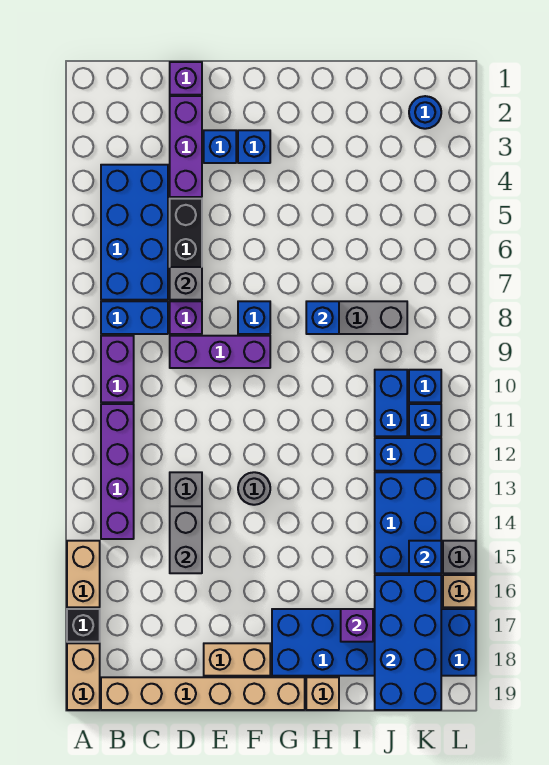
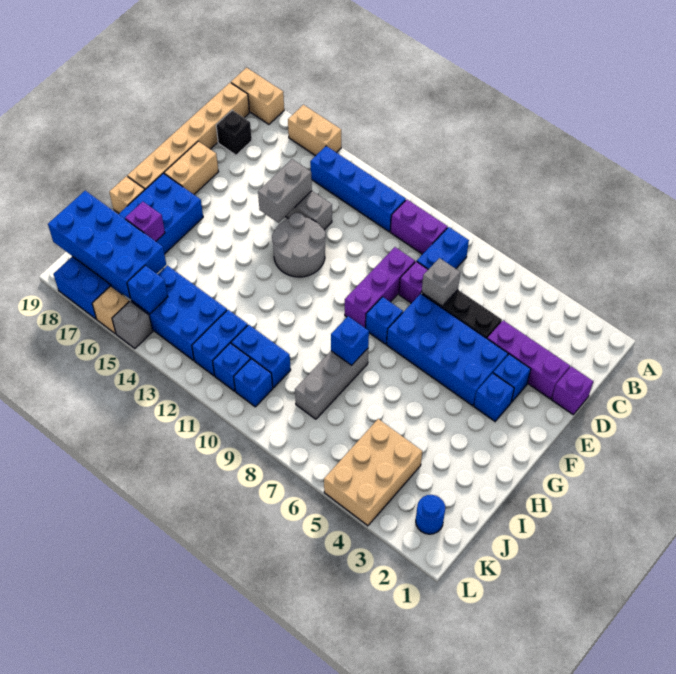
black brick A17 level 1 -> black brick C18 level 1
blue brick B4:C7 level 1 -> blue brick E4:F7 level 1
purple brick B11:B14 level 1 -> blue brick B11:B14 level 1
grey brick D14:D15 level 2 -> grey brick D14:E14 level 2
grey round brick F13 level 1 -> grey round brick E12:F13 level 1
none -> tan brick J4:L5 level 1

